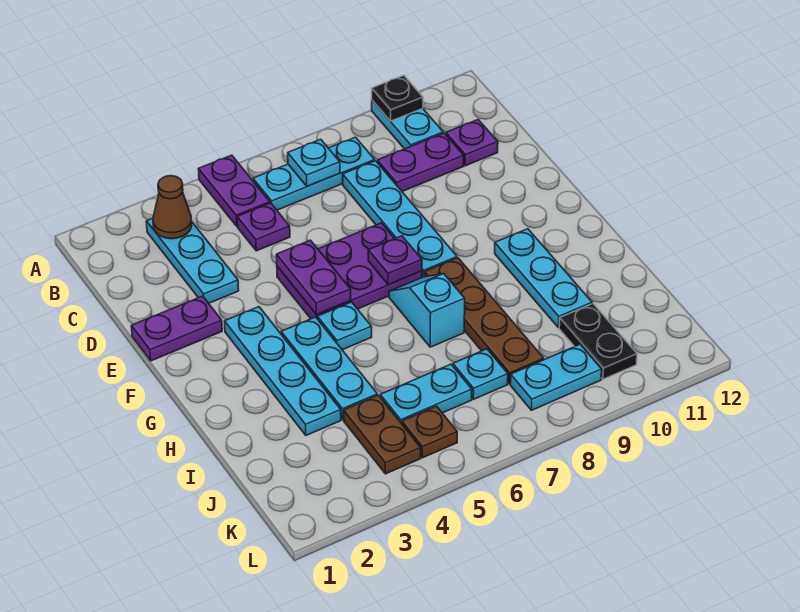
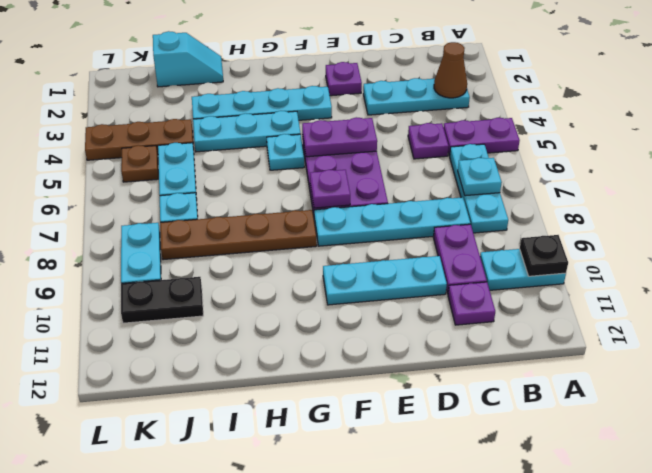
purple plate E1:E2 level 1 -> purple plate E2 level 1
cyan slope G7:H7 level 1 top H -> cyan slope I1:J1 level 1 top J
cyan plate G10:I10 level 1 -> cyan plate D10:F10 level 1
brown plate J4:K4 level 1 -> brown plate J4:L4 level 1

